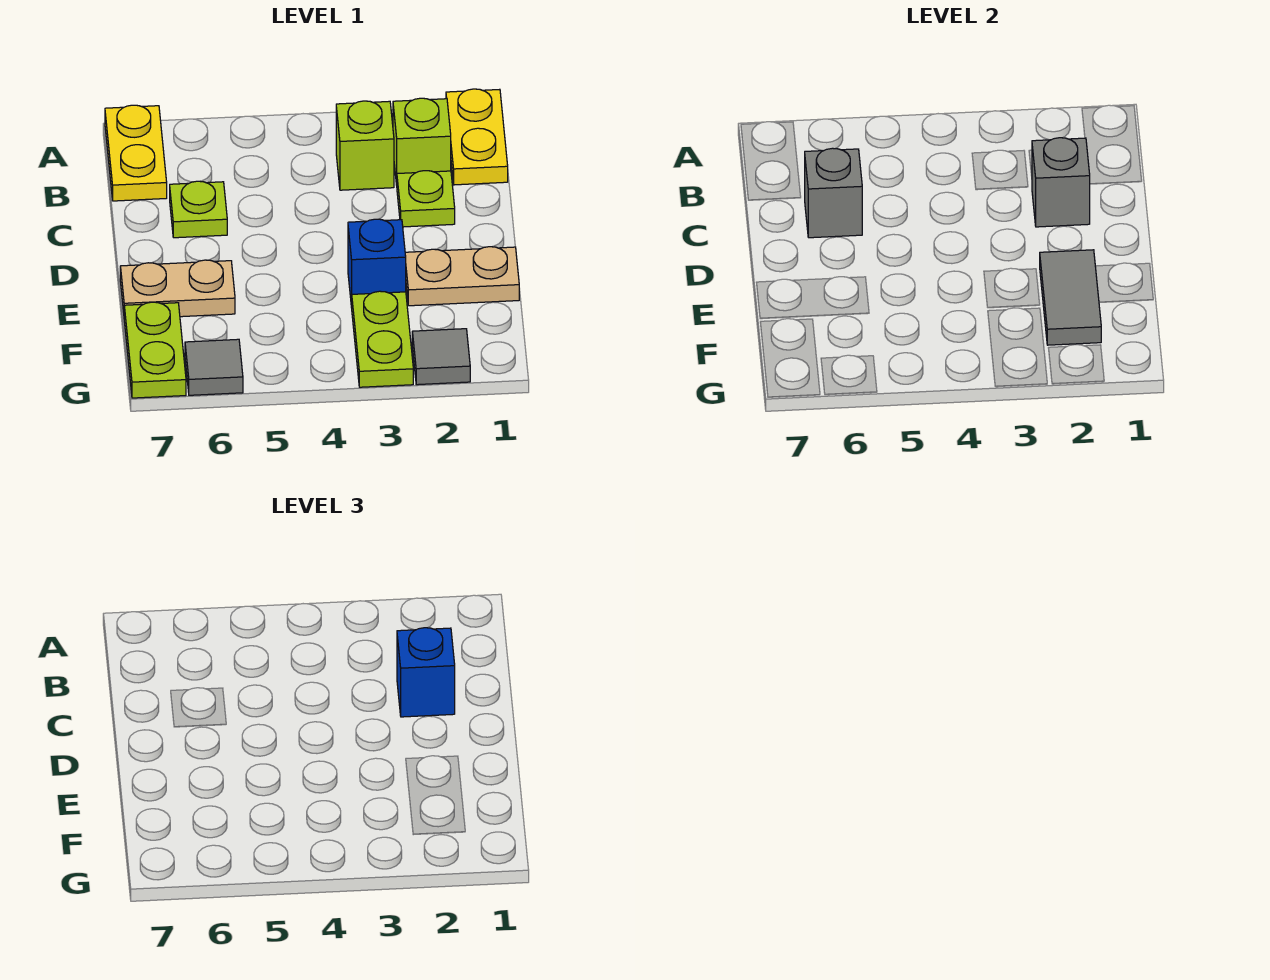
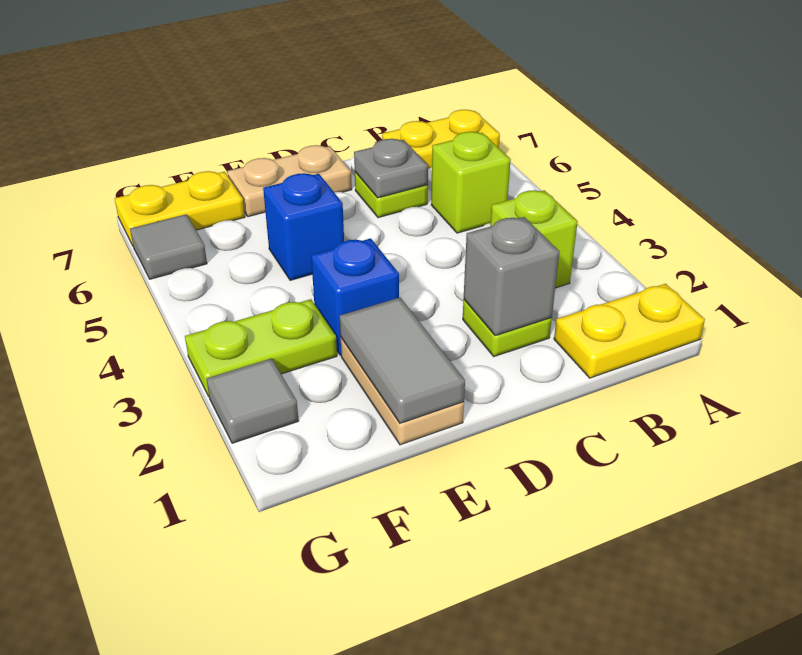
lime brick B2 level 1 -> lime brick B5 level 1
blue brick C2 level 3 -> blue brick E5 level 1
grey brick C6 level 2 -> grey plate C6 level 2
grey tile E2:F2 level 2 -> grey tile E1:E2 level 2
tan plate E6:E7 level 1 -> tan plate D7:E7 level 1
lime plate F7:G7 level 1 -> yellow plate F7:G7 level 1

